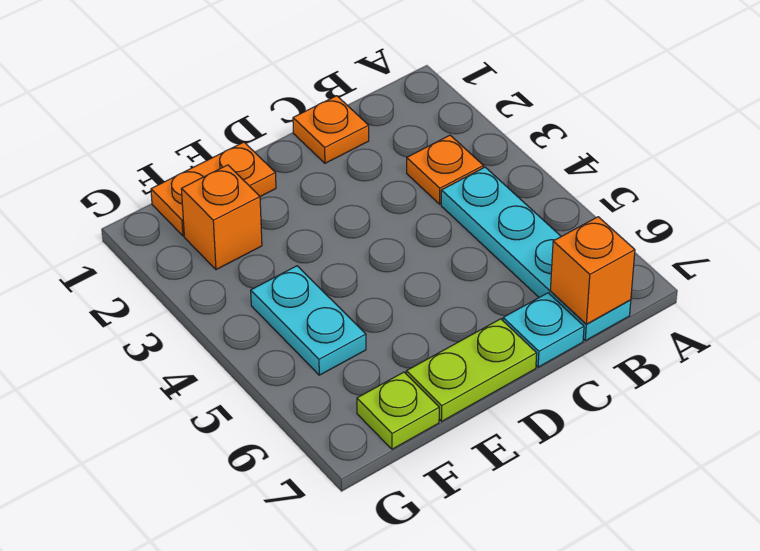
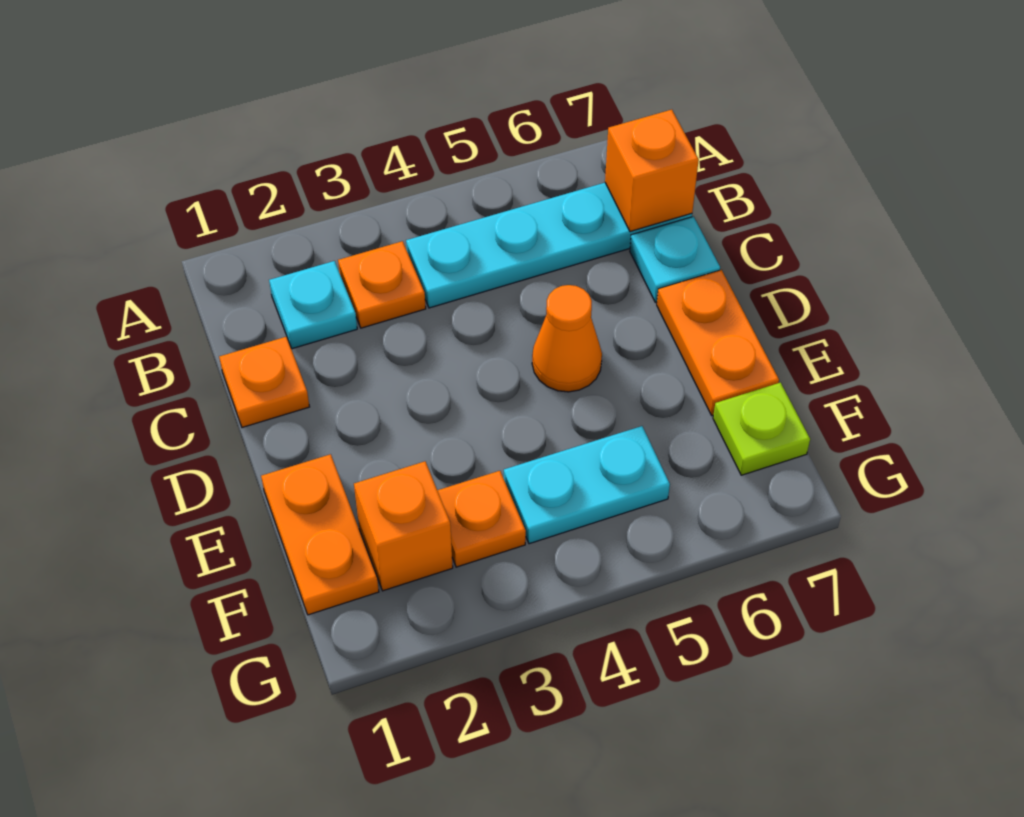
none -> cyan plate B2 level 1
none -> orange cone D5 level 1
lime plate D7:E7 level 1 -> orange plate D7:E7 level 1
none -> orange plate F3 level 1

